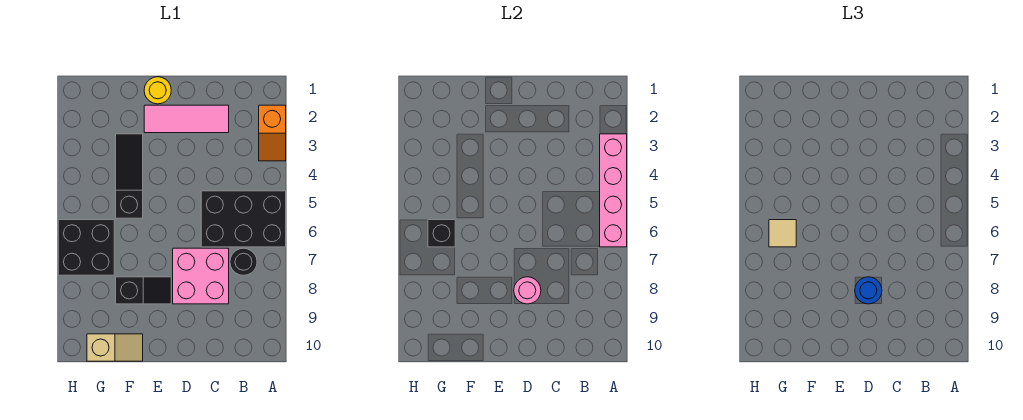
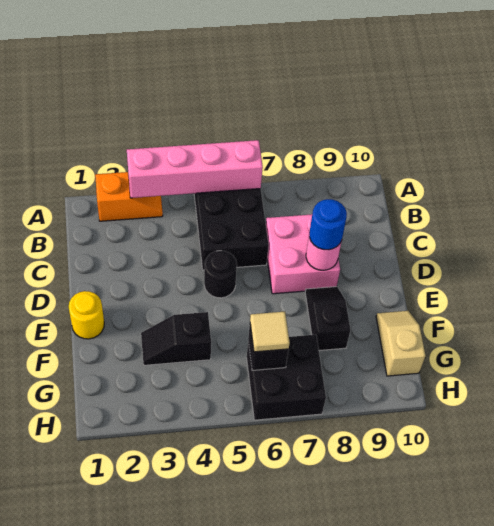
black round brick B7 level 1 -> black round brick D5 level 1
pink tile C2:E2 level 1 -> none
black slope F3:F5 level 1 top 5 -> black slope F3:F4 level 1 top 4

